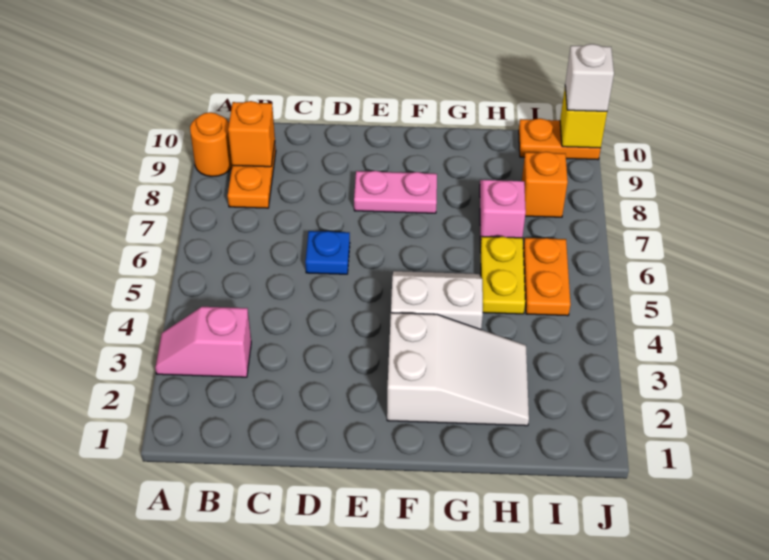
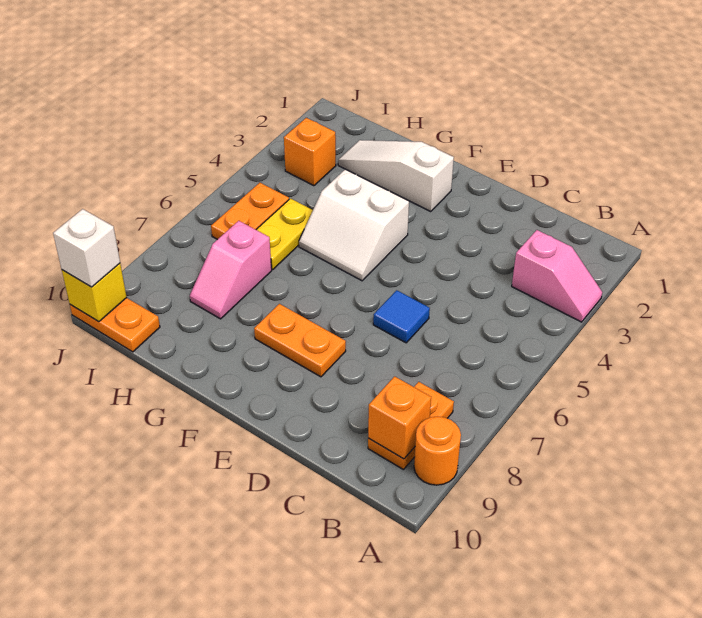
blue plate D6 level 1 -> blue tile D6 level 1
pink plate E8:F8 level 1 -> orange plate E8:F8 level 1
white slope F2:H3 level 1 top F -> white slope F2:H2 level 1 top F
orange brick I8 level 1 -> orange brick I3 level 1

